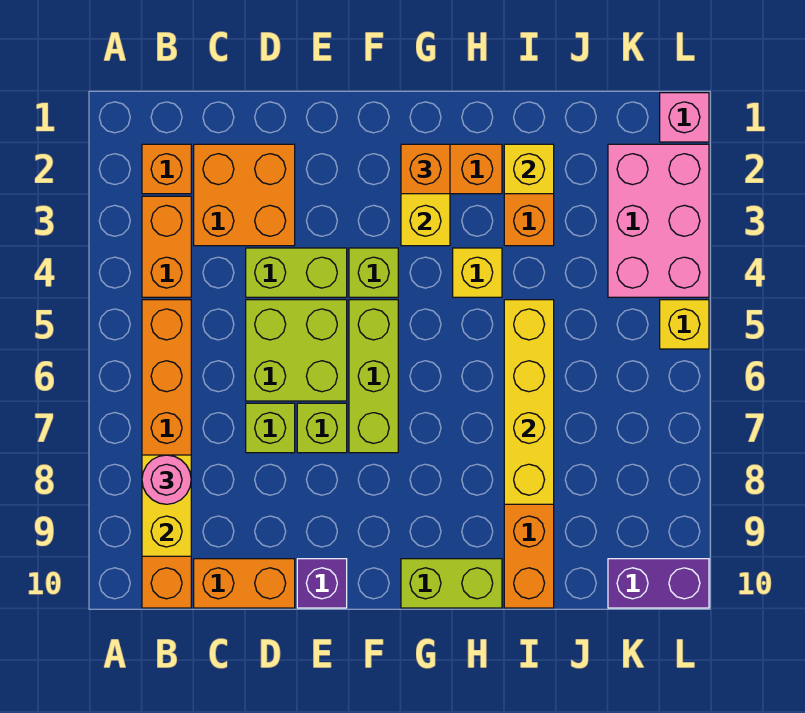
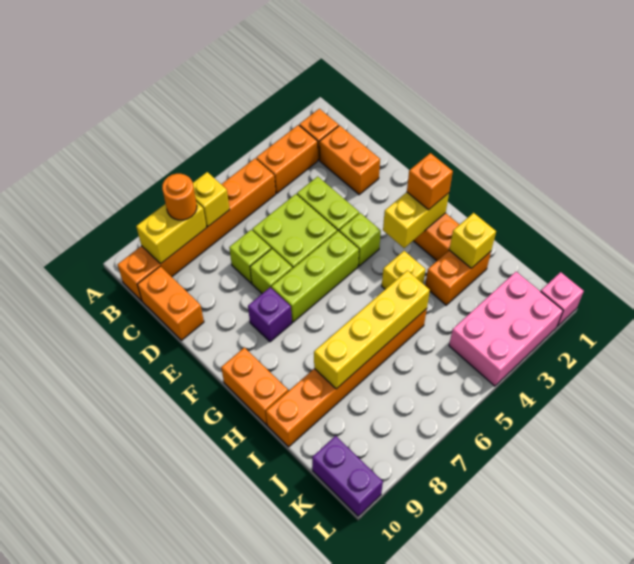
pink round brick B8 level 3 -> orange round brick B8 level 3
orange brick C2:D3 level 1 -> orange brick C2:D2 level 1
purple brick E10 level 1 -> purple brick F8 level 1
lime brick G10:H10 level 1 -> orange brick G10:H10 level 1
yellow brick L5 level 1 -> yellow brick B7 level 2

